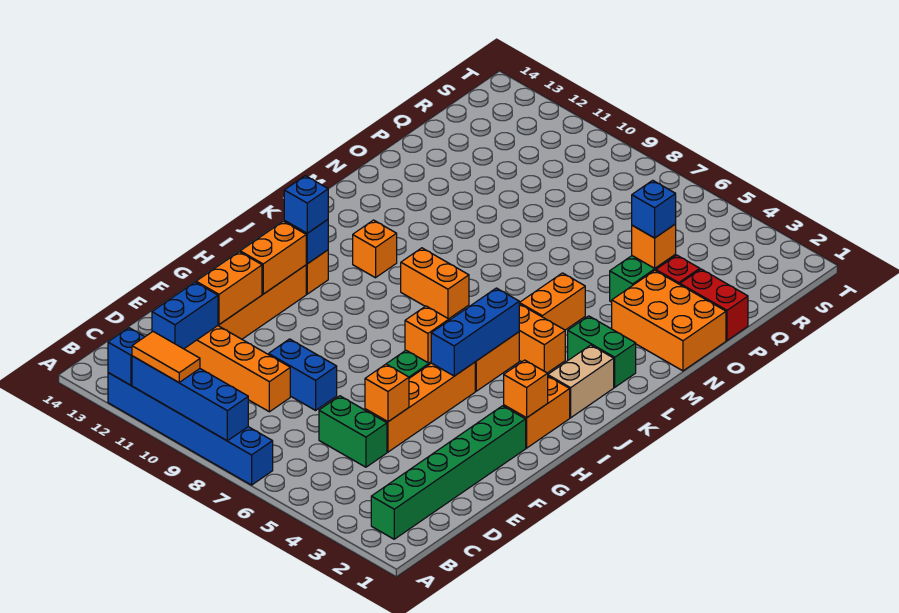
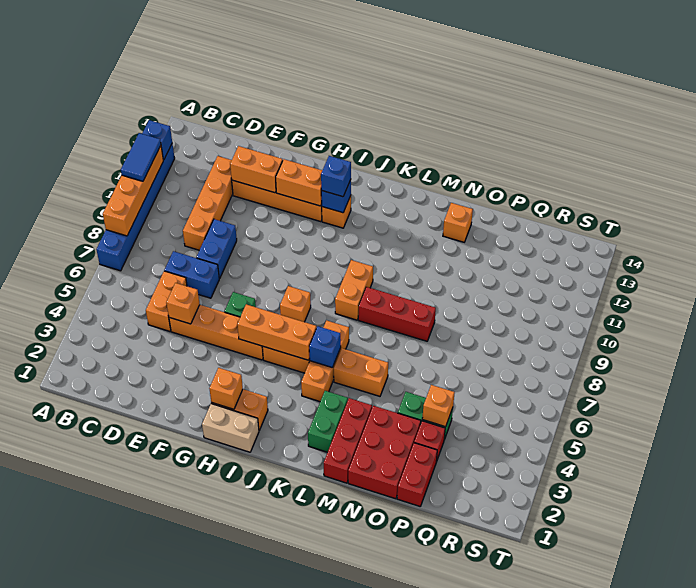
blue brick A8:A11 level 2 -> orange brick A8:A11 level 2
orange tile A10:A11 level 3 -> blue tile A10:A11 level 3
green brick B2:G2 level 1 -> none
blue brick C12:D12 level 2 -> blue brick D7:E7 level 1
green brick D5:D6 level 1 -> orange brick D5:D6 level 1
blue brick H5:J5 level 2 -> orange brick H5:J5 level 2
tan brick J2:K2 level 1 -> tan brick H1:I1 level 1
orange brick K11 level 1 -> orange brick N13 level 1
none -> red brick L8:N8 level 1
none -> red brick M1:M3 level 1
orange brick N1:O3 level 1 -> red brick N1:O3 level 1
blue brick P4 level 3 -> blue brick K5 level 2

